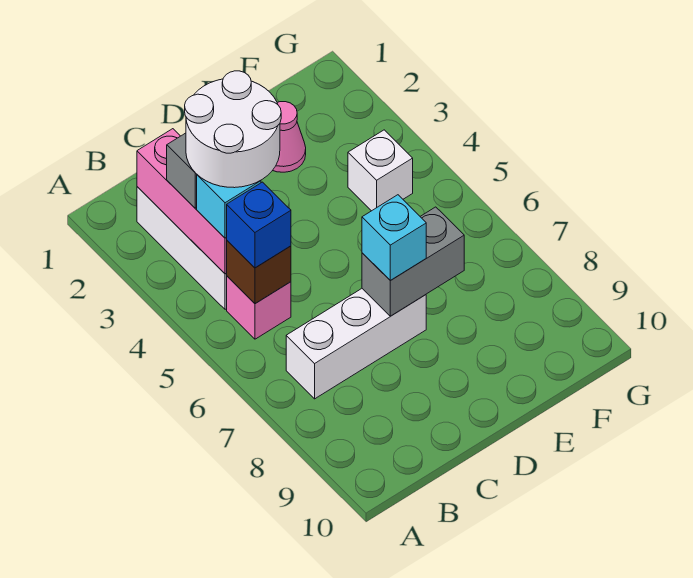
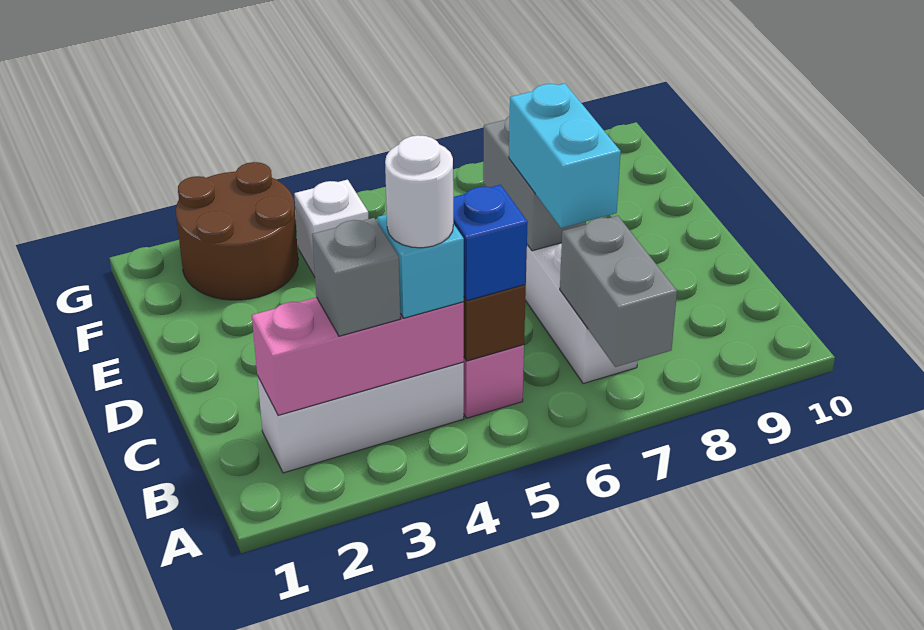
none -> grey brick A7:B7 level 2
white round brick B3:C4 level 4 -> white round brick B4 level 4
cyan brick D7 level 3 -> cyan brick C7:D7 level 3
pink cone E2 level 1 -> none
none -> brown round brick F2:G3 level 1

